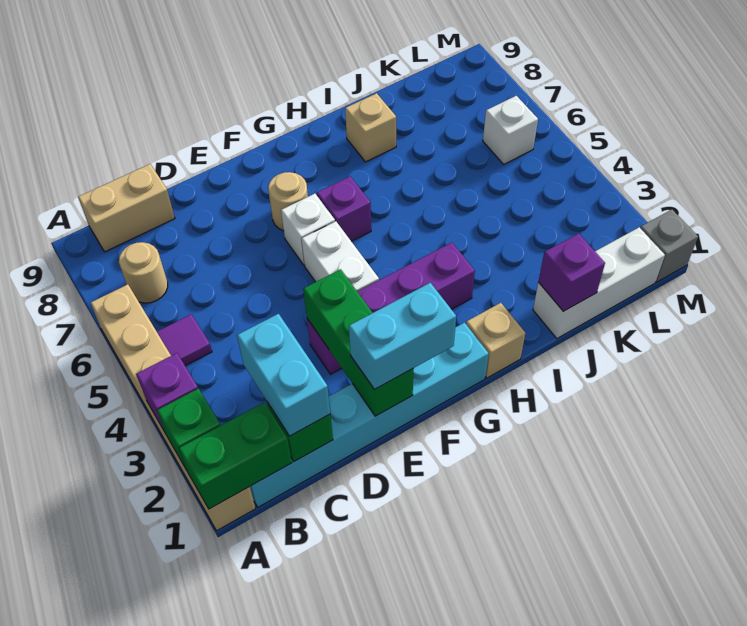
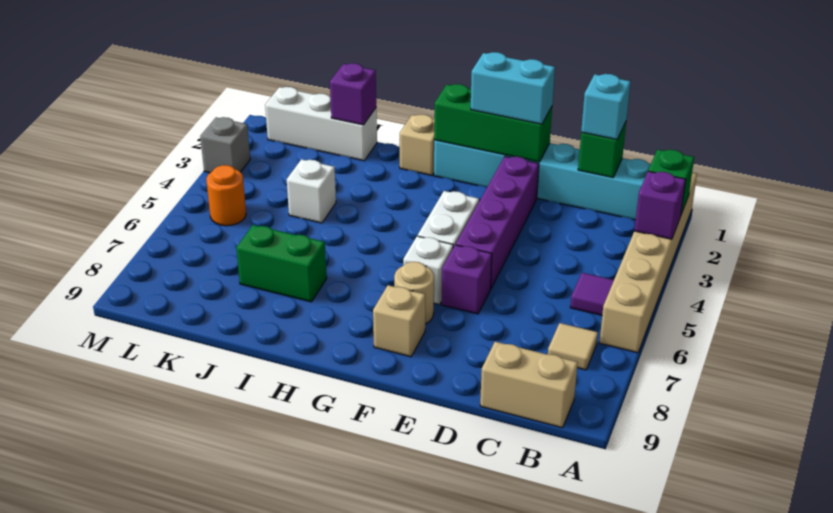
green brick A1:B1 level 2 -> green brick I7:J7 level 1
tan round brick B7 level 1 -> tan tile B7 level 1
cyan brick C1:C2 level 3 -> cyan brick C1 level 3
green brick E1:E3 level 2 -> green brick E1:G1 level 2
purple brick E3:H3 level 1 -> purple brick E2:E5 level 1
purple brick G6 level 1 -> purple brick E6 level 1
tan brick I8 level 1 -> tan brick F8 level 1
none -> orange round brick L5 level 1
white brick L6 level 1 -> white brick J4 level 1
grey brick M1 level 1 -> grey brick M3 level 1

